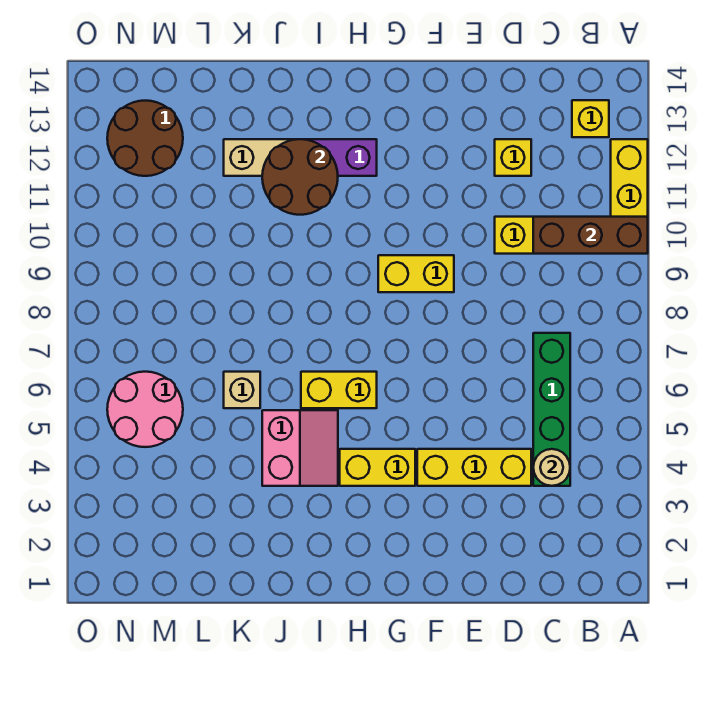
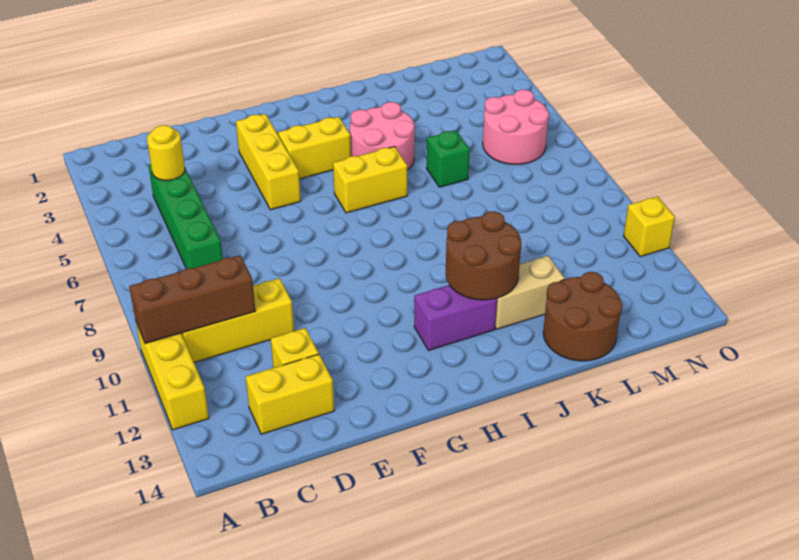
yellow brick B13 level 1 -> yellow brick O11 level 1
tan round brick C4 level 2 -> yellow round brick C4 level 2
yellow brick D4:F4 level 1 -> yellow brick F3:F5 level 1
yellow brick F9:G9 level 1 -> yellow brick C13:D13 level 1
pink slope I4:J5 level 1 top J -> pink round brick I4:J5 level 1
tan brick K6 level 1 -> green brick K6 level 1
brown round brick M12:N13 level 1 -> brown round brick K13:L14 level 1

